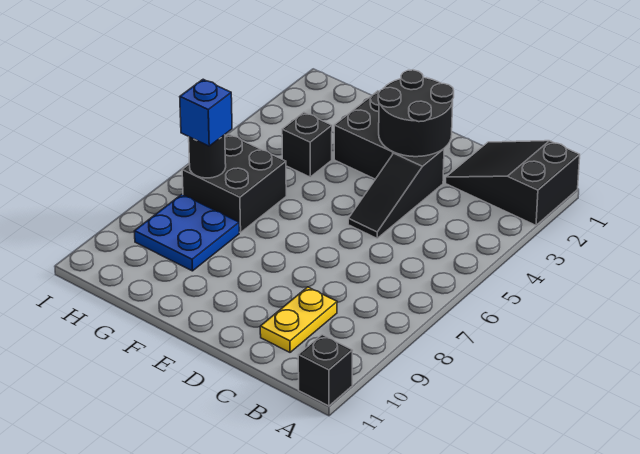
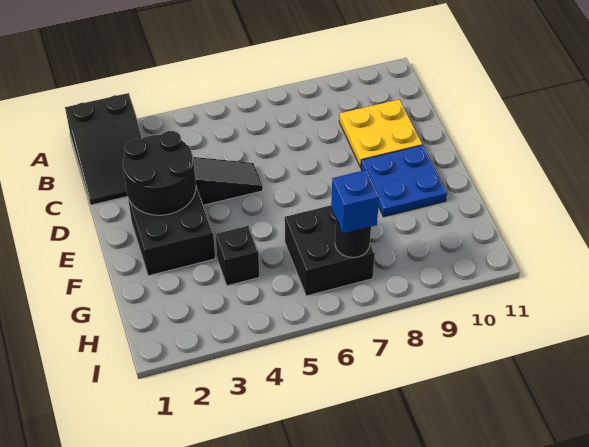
black brick A11 level 1 -> none
yellow plate C9:C10 level 1 -> yellow plate C9:D10 level 1
blue plate G8:H9 level 1 -> blue plate E9:F10 level 1

